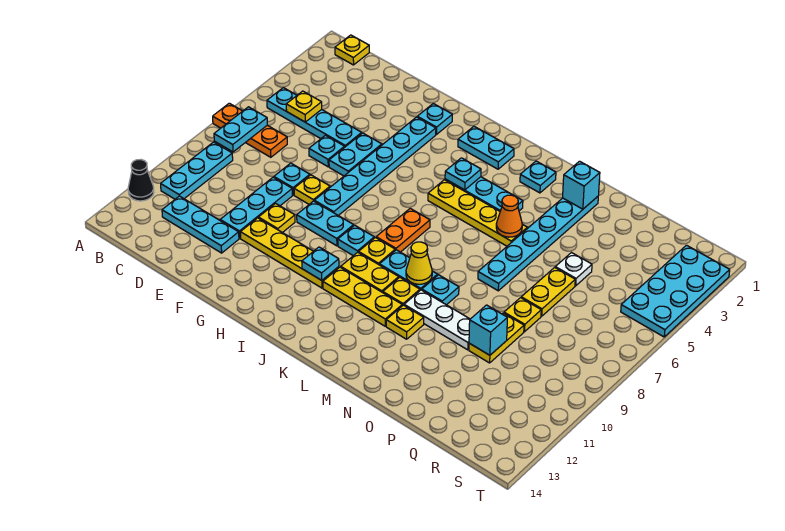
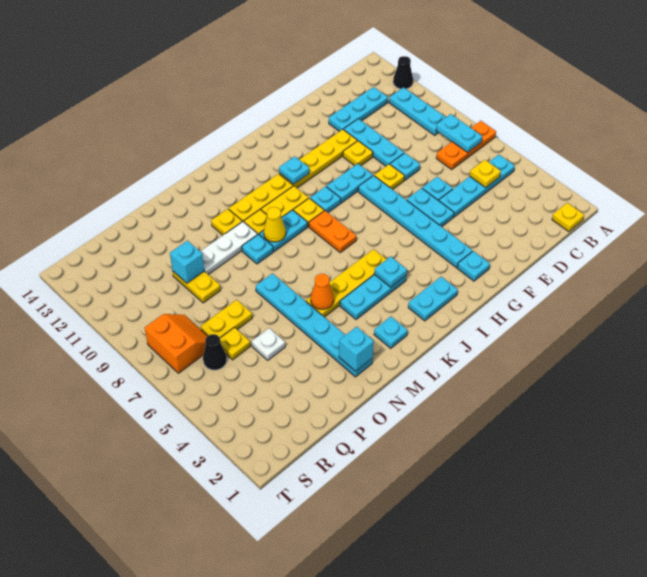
yellow plate P6:P7 level 1 -> yellow plate P7:Q7 level 1
yellow plate P8 level 1 -> yellow plate Q6 level 1
none -> black cone R6 level 1
none -> orange slope R7:S8 level 1 top S
cyan plate S2:T5 level 1 -> none

